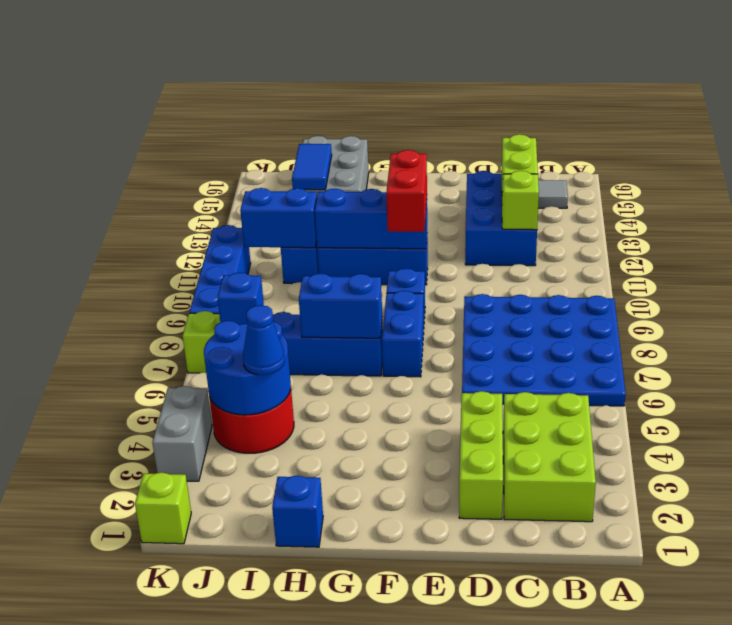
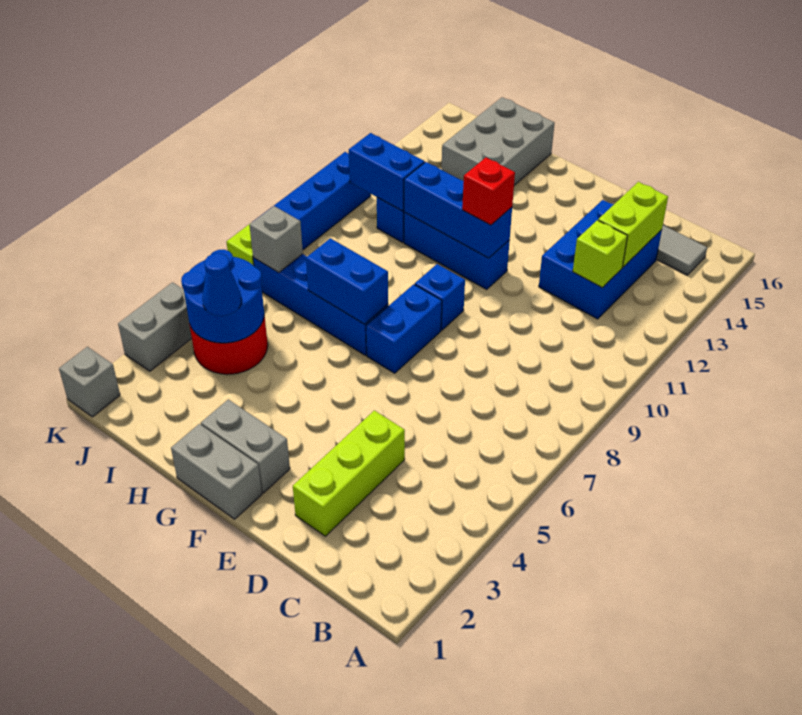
blue plate A6:D9 level 1 -> none
lime brick B2:C4 level 1 -> none
none -> grey brick F1:G1 level 1
none -> grey brick F2:G2 level 1
red brick F10:F11 level 3 -> red brick F11 level 3
blue brick H1 level 1 -> none
blue tile I14:I15 level 2 -> none
blue brick J7 level 2 -> grey brick J7 level 2
lime brick K1 level 1 -> grey brick K1 level 1

